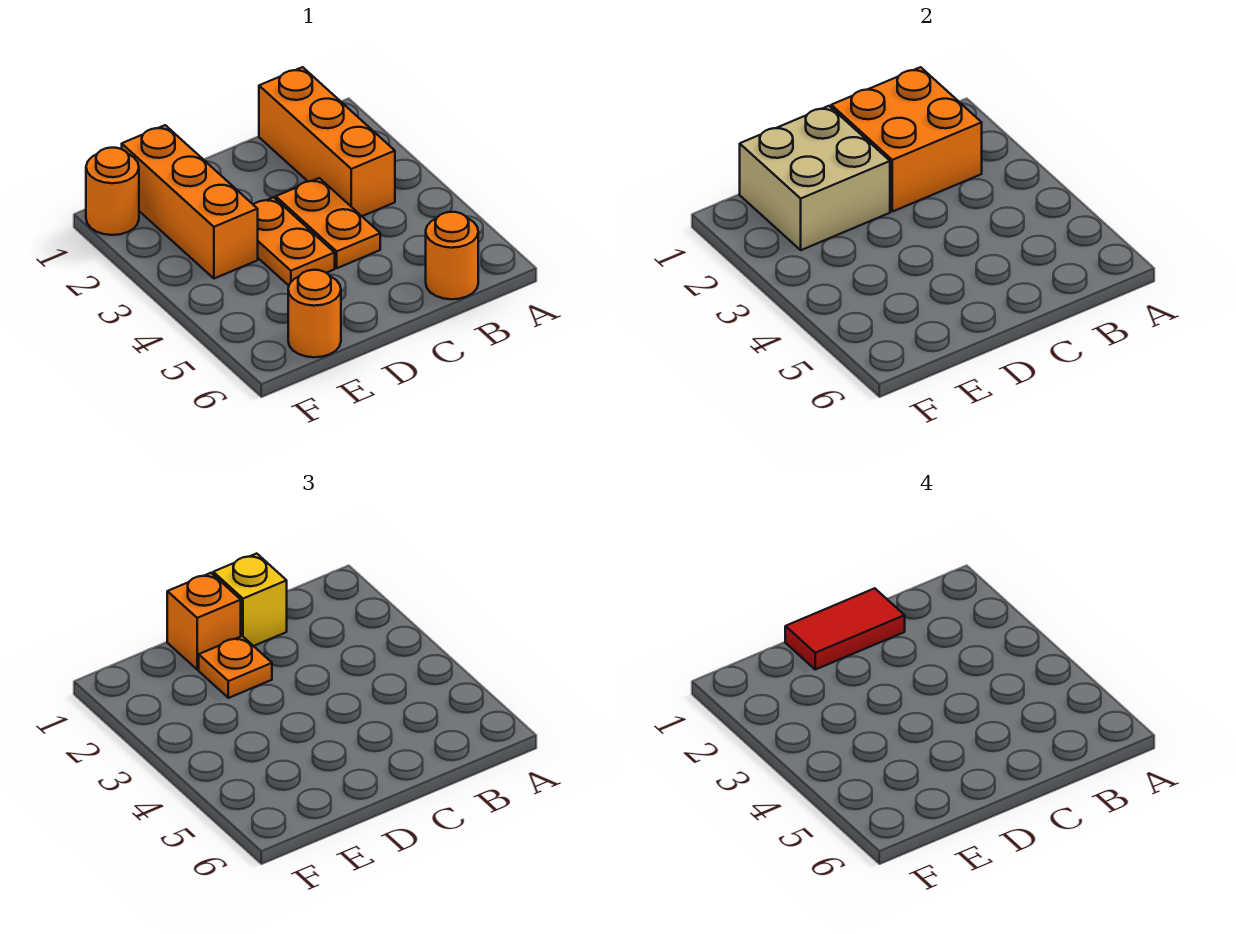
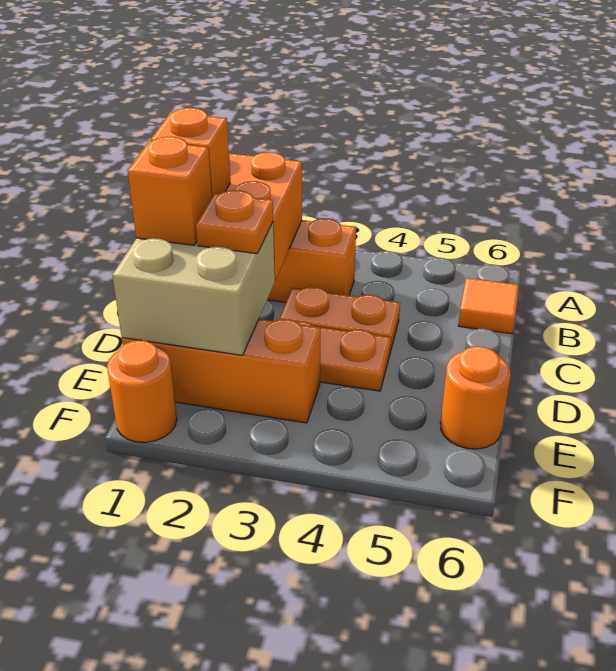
orange round brick B6 level 1 -> orange tile B6 level 1
yellow brick C1 level 3 -> orange brick C1 level 3
red tile C1:D1 level 4 -> none

